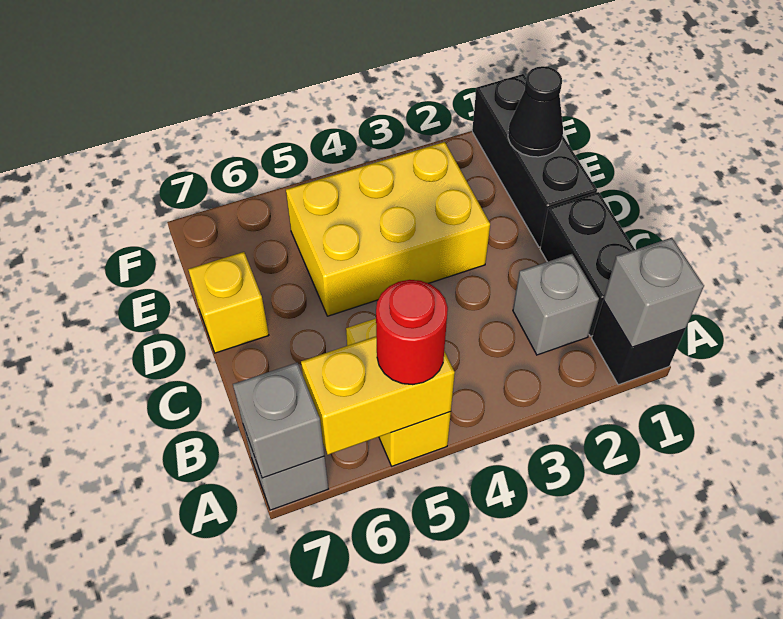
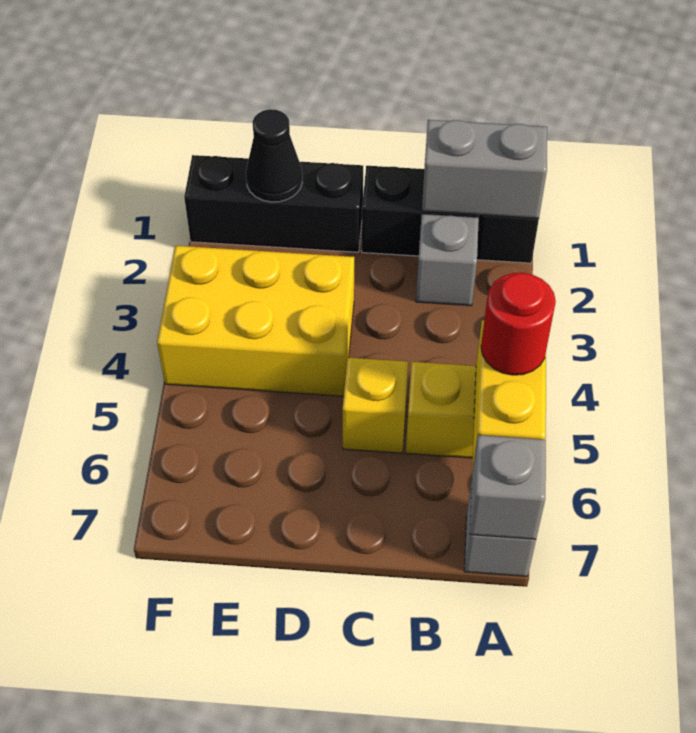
grey brick A1 level 2 -> grey brick A1:B1 level 2
yellow brick D3:E5 level 1 -> yellow brick D3:F4 level 1
yellow brick D7 level 1 -> yellow brick C5 level 1

